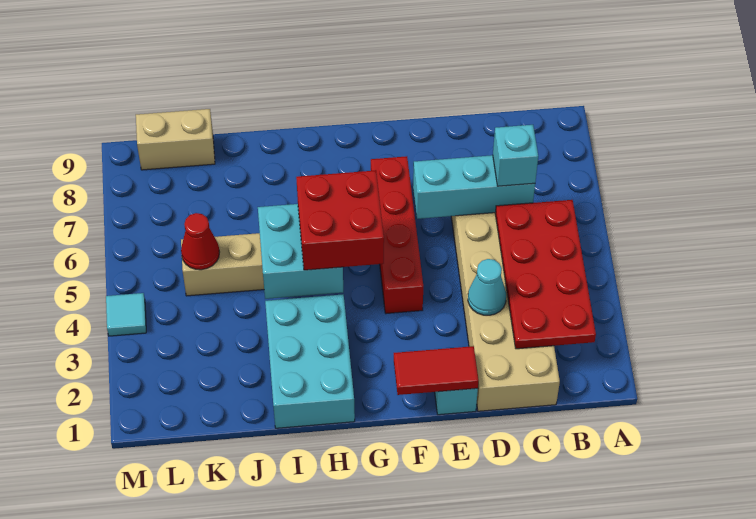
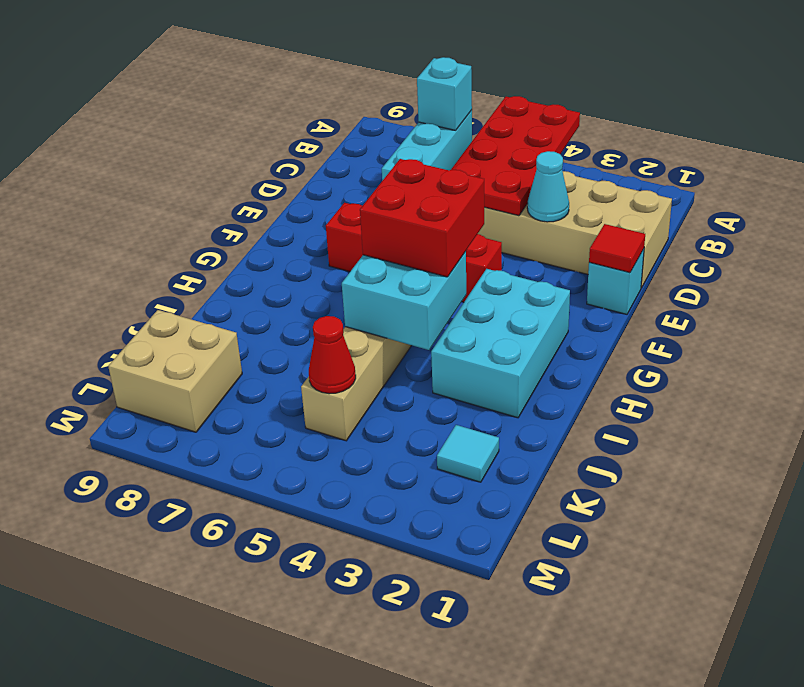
red plate B2:C5 level 2 -> red plate A4:D5 level 2
red tile E1:F1 level 2 -> red tile E1 level 2
cyan brick H1:I3 level 1 -> cyan brick G2:I3 level 1
tan brick K9:L9 level 1 -> tan brick K8:L9 level 1
cyan tile M4 level 1 -> cyan tile K2 level 1

